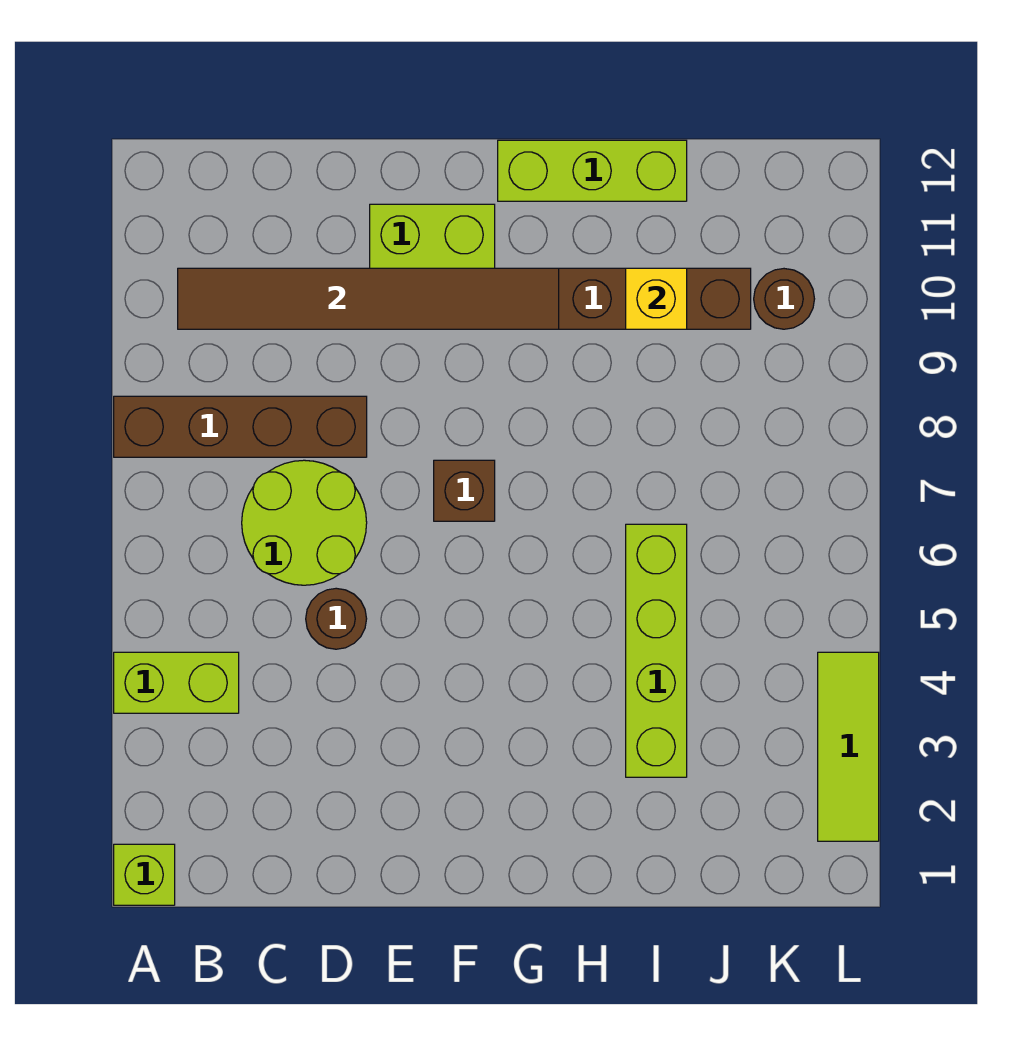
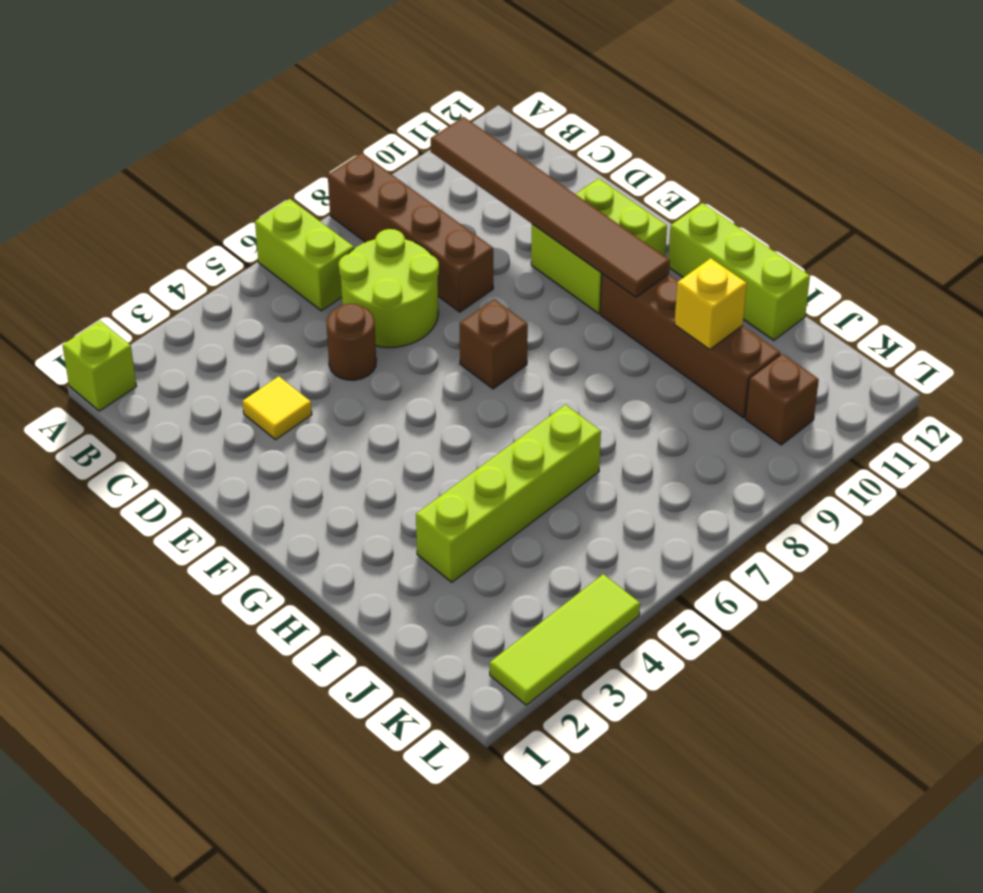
lime brick A4:B4 level 1 -> lime brick A6:B6 level 1
none -> yellow tile D3 level 1
brown round brick K10 level 1 -> brown brick K10 level 1

